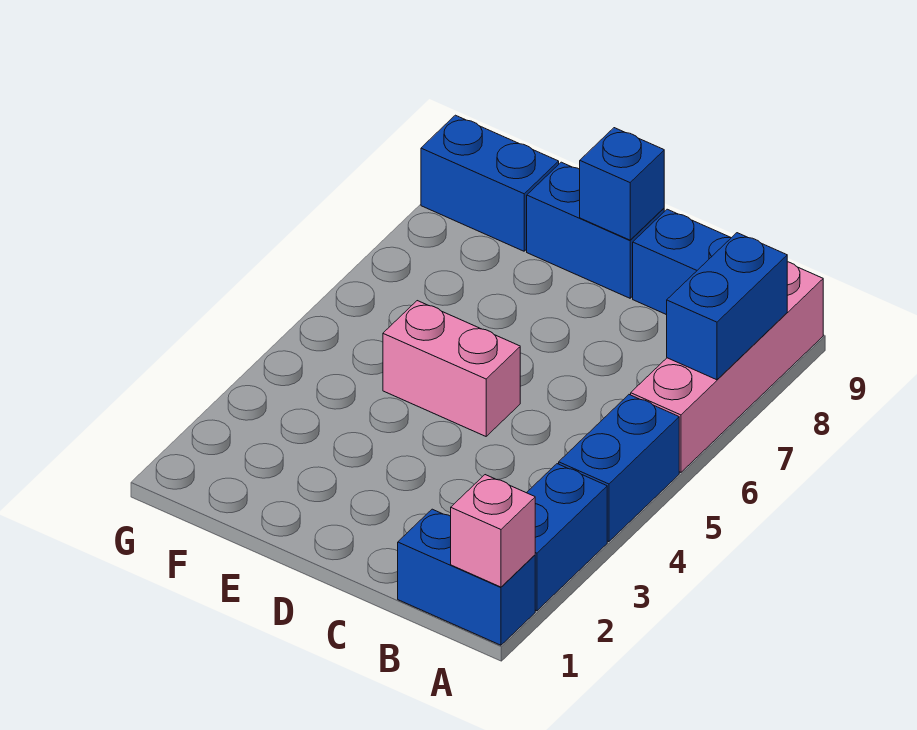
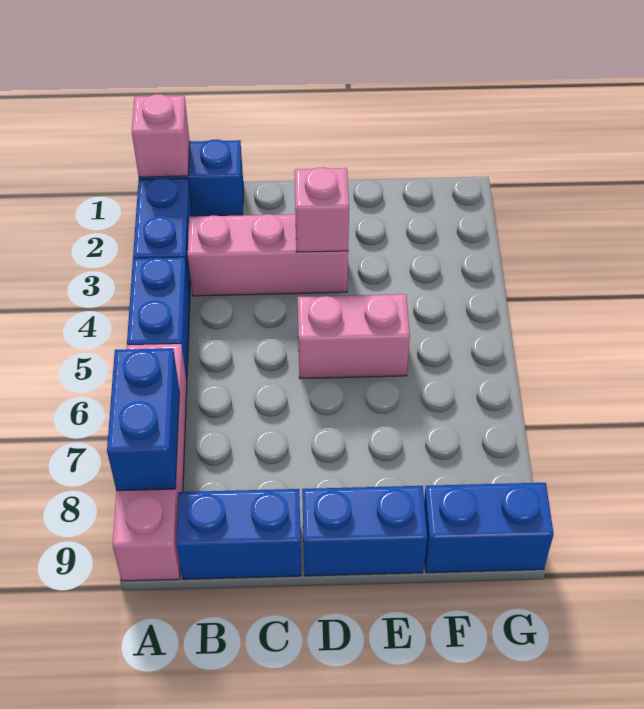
none -> pink brick B3:D3 level 1
none -> pink brick D3 level 2
blue brick D9 level 2 -> none

